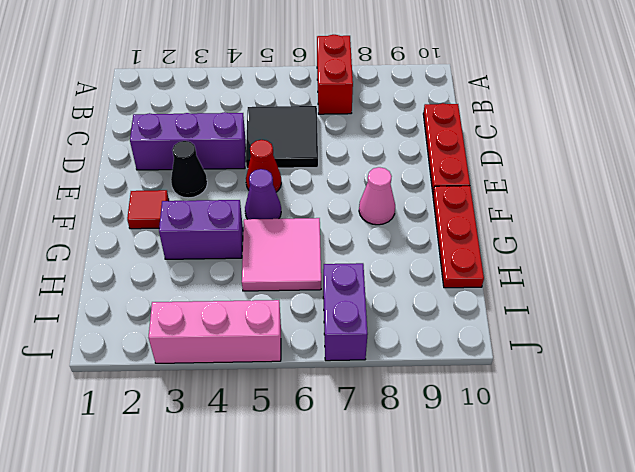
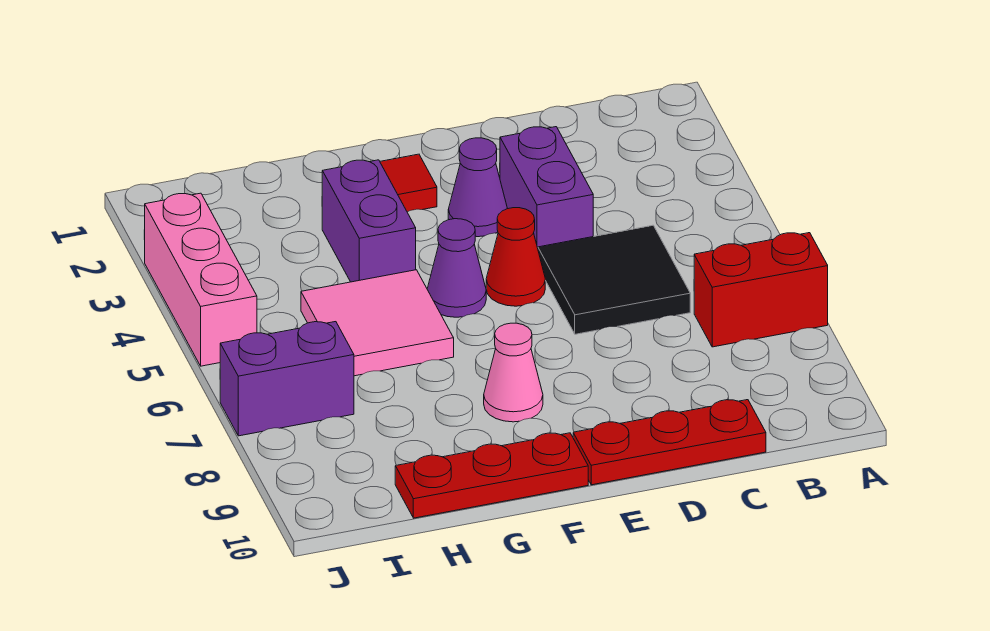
purple brick D2:D4 level 1 -> purple brick D3:D4 level 1
black cone E3 level 1 -> purple cone E3 level 1

